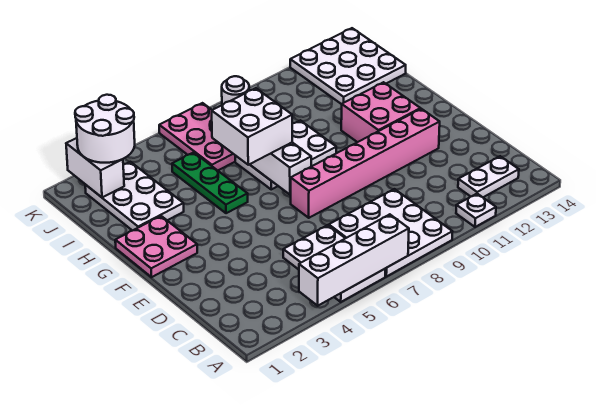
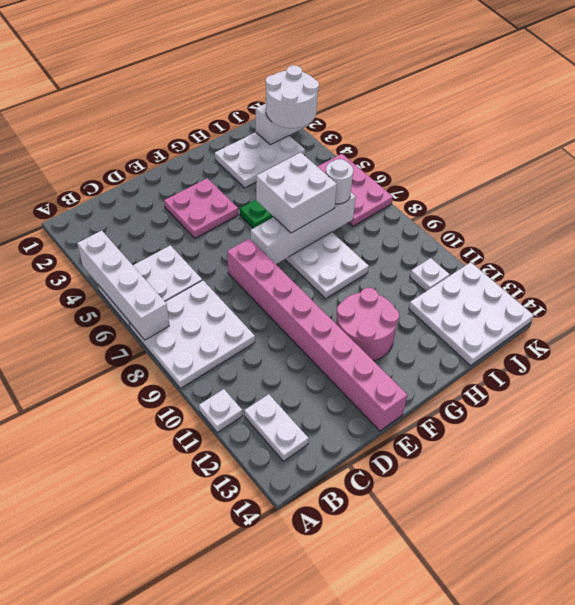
pink brick E7:E12 level 1 -> pink brick E7:E14 level 1
pink plate F1:G2 level 1 -> pink plate E3:F4 level 1
pink brick F11:G12 level 1 -> pink round brick F11:G12 level 1
pink plate I6:K7 level 1 -> pink plate J5:K7 level 1
none -> white plate J11 level 1

